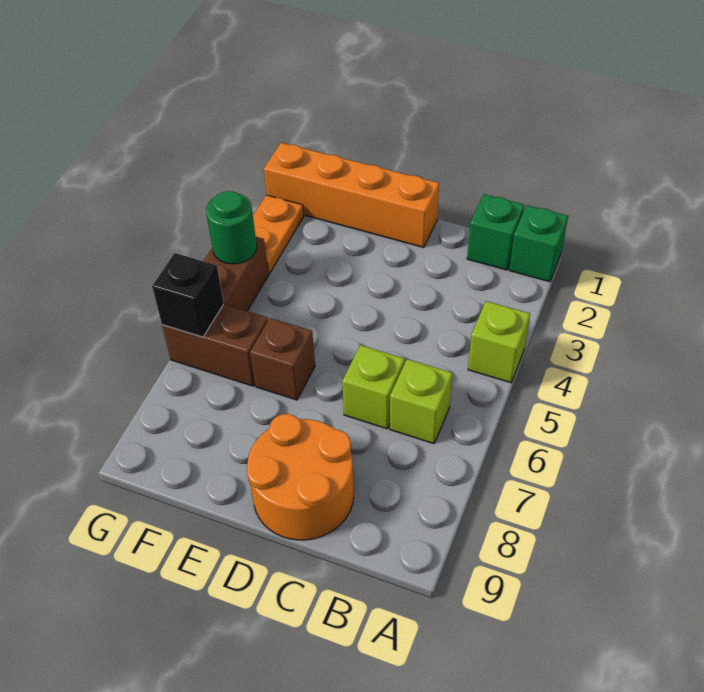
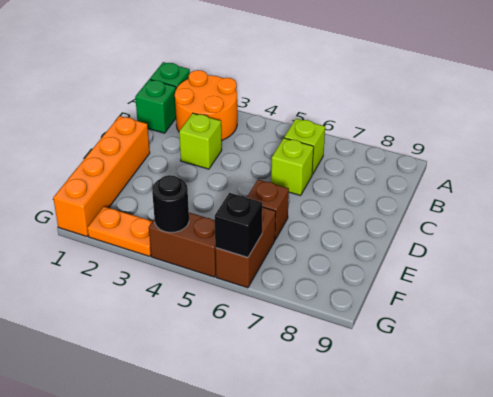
lime brick A4 level 1 -> lime brick C3 level 1
orange round brick C8:D9 level 1 -> orange round brick A2:B3 level 1
green round brick G4 level 2 -> black round brick G4 level 2

